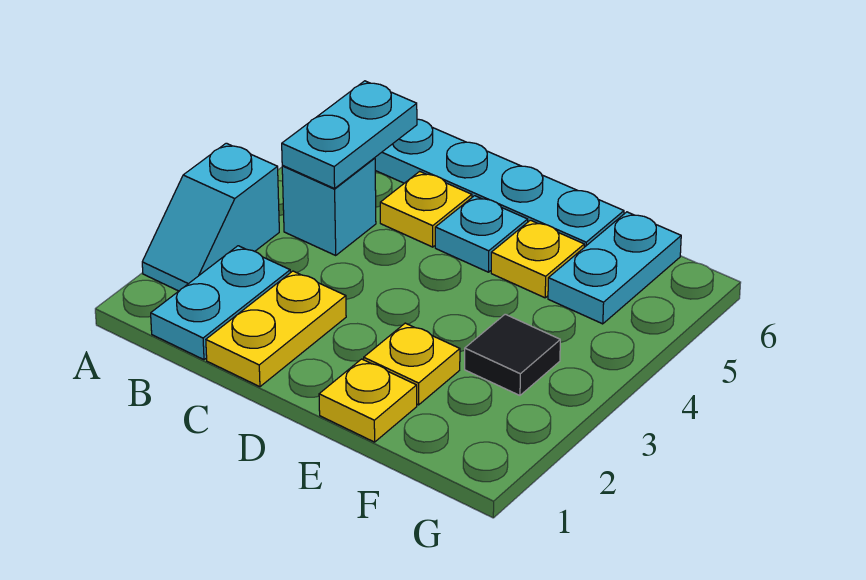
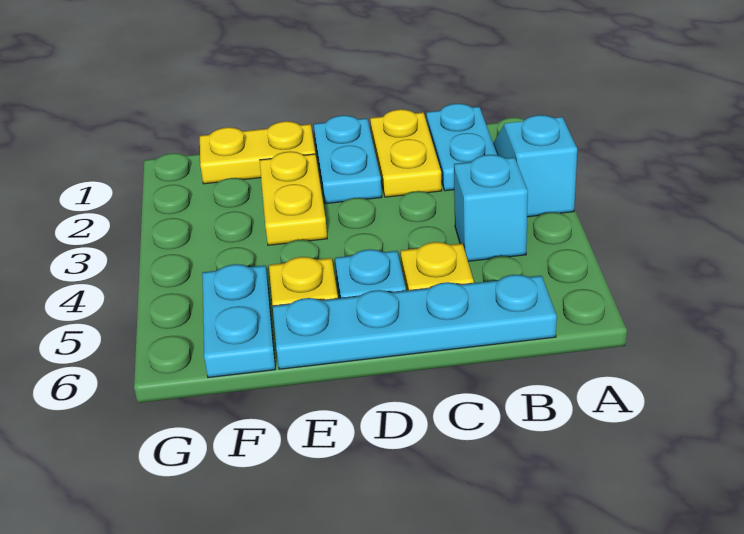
cyan plate B4:B5 level 2 -> cyan plate D1:D2 level 1
yellow plate E1 level 1 -> yellow plate E1:F1 level 1
yellow plate E2 level 1 -> yellow plate E2:E3 level 1
black tile F3 level 1 -> none

